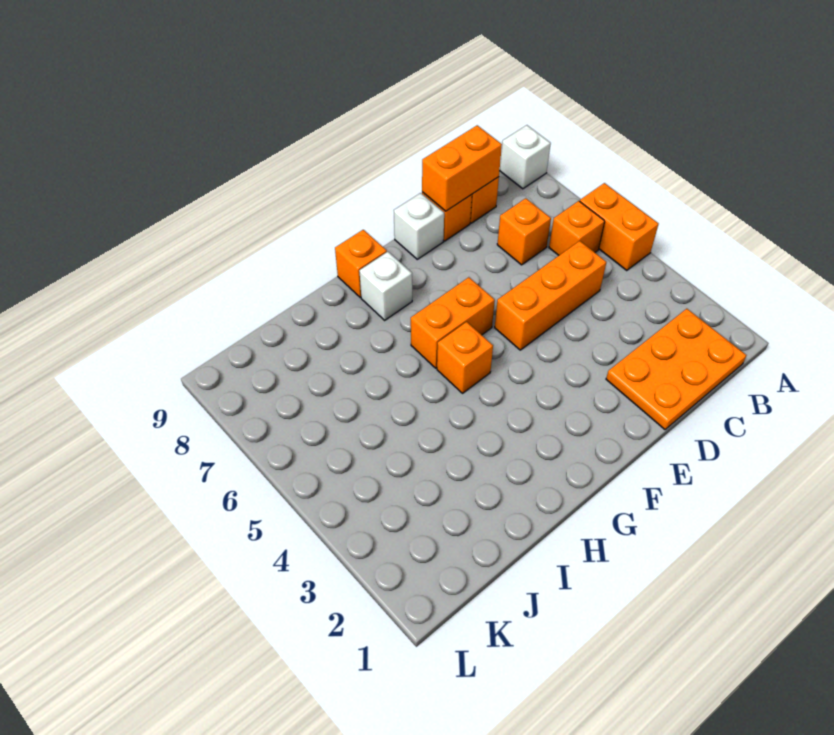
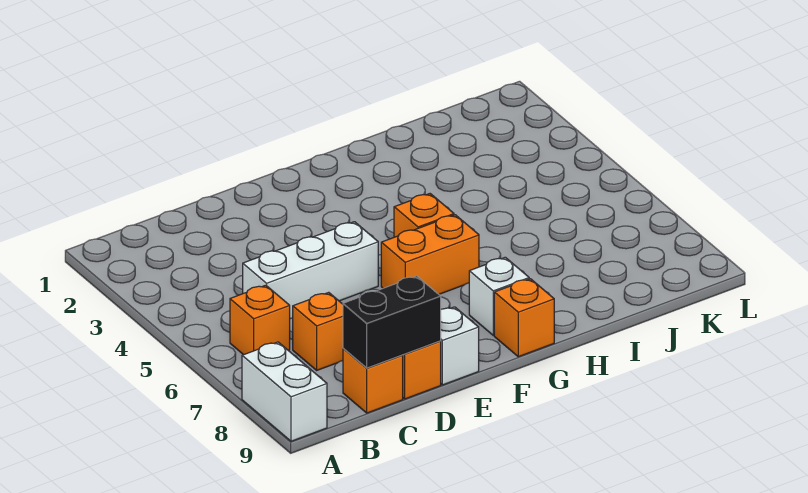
orange brick A5:A6 level 1 -> none
white brick A9 level 1 -> white brick A8:A9 level 1
orange plate B1:D2 level 1 -> none
orange brick C5:E5 level 1 -> white brick C5:E5 level 1
orange brick C9:D9 level 2 -> black brick C9:D9 level 2

